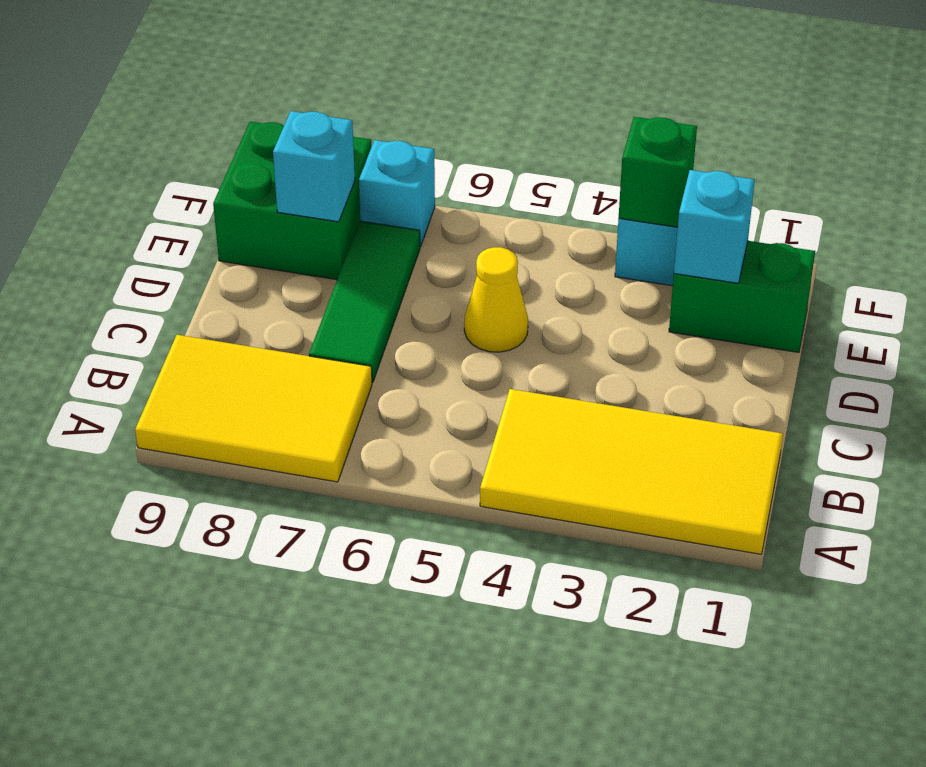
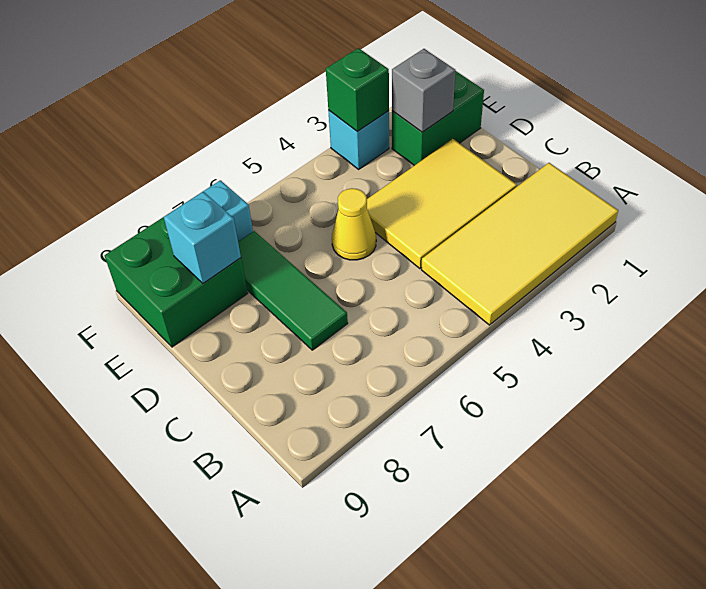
yellow tile A7:B9 level 1 -> yellow tile C2:D4 level 1
cyan brick E2 level 2 -> grey brick E2 level 2

